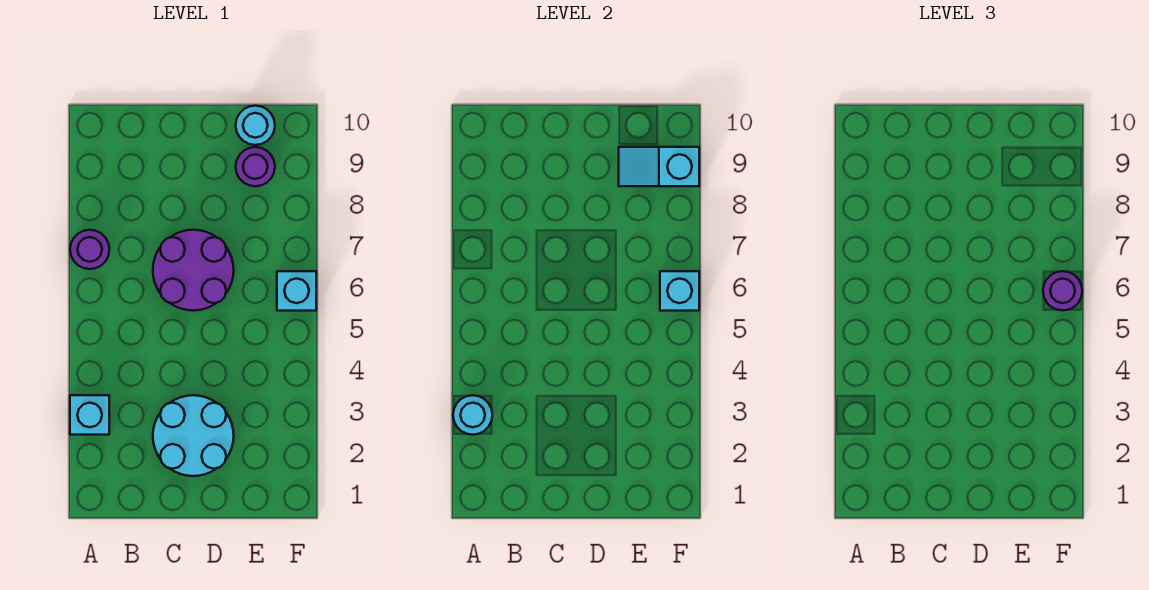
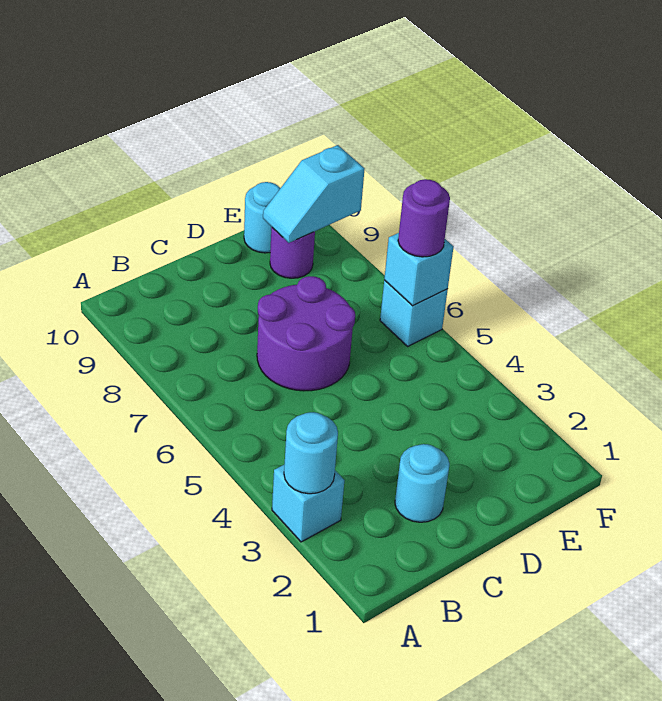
purple round brick A7 level 1 -> none
cyan round brick C2:D3 level 1 -> cyan round brick C2 level 1

